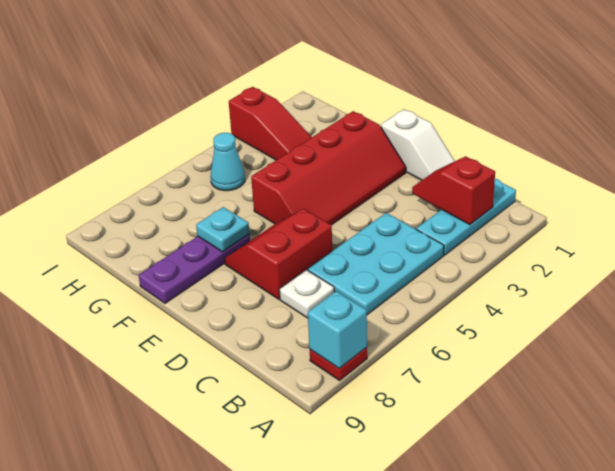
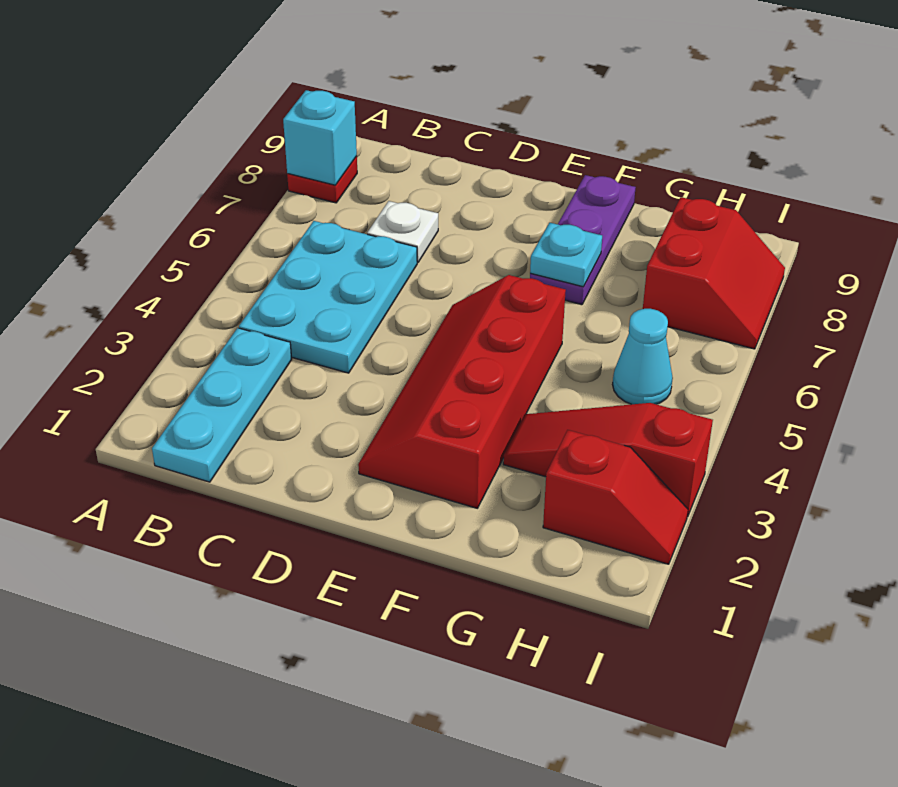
red slope B2:C2 level 2 top B -> red slope H2:I2 level 1 top H
white slope D1:E1 level 1 top E -> none
red slope D6:E7 level 1 top D -> red slope H7:I8 level 1 top H

